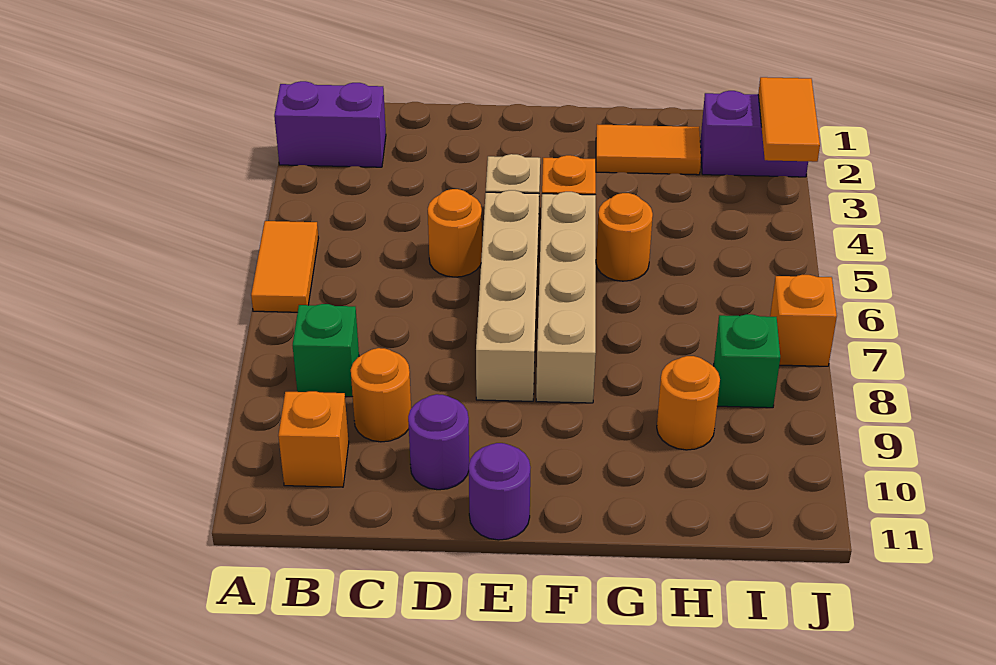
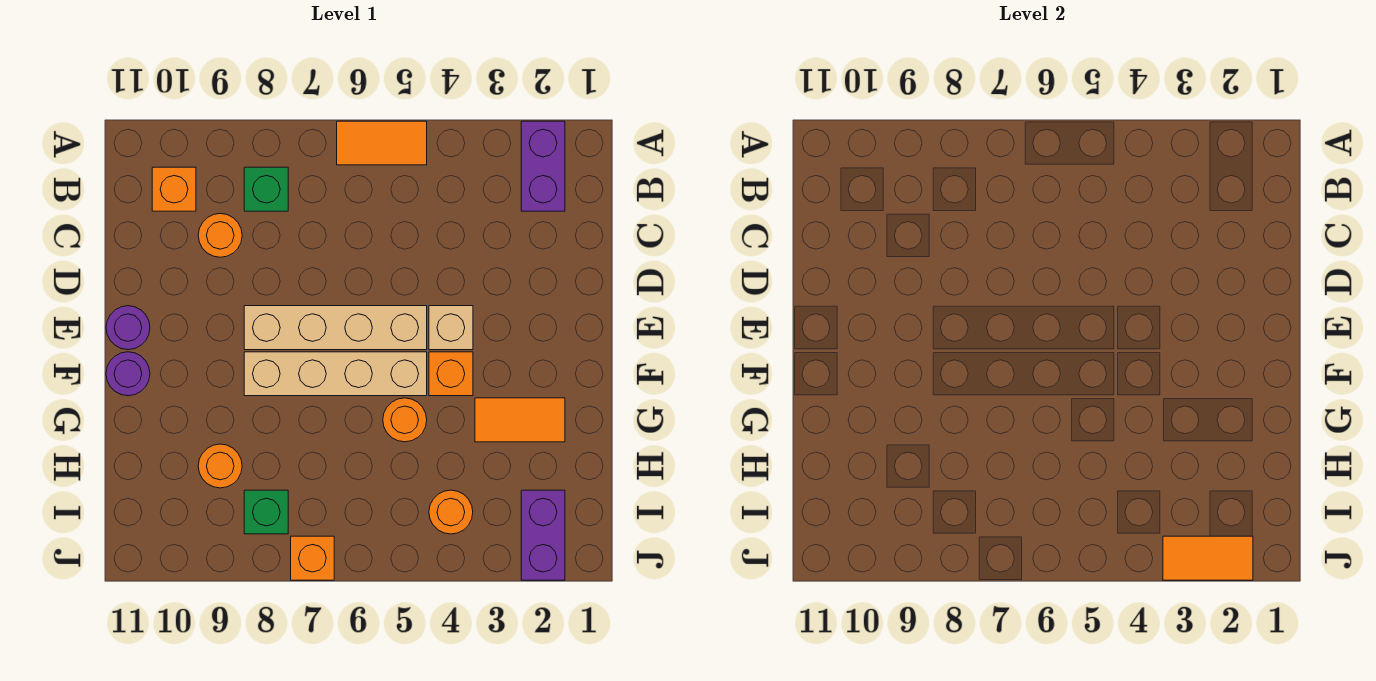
orange round brick D5 level 1 -> orange round brick I4 level 1
purple round brick D10 level 1 -> purple round brick F11 level 1
orange tile G2:H2 level 1 -> orange tile G2:G3 level 1

